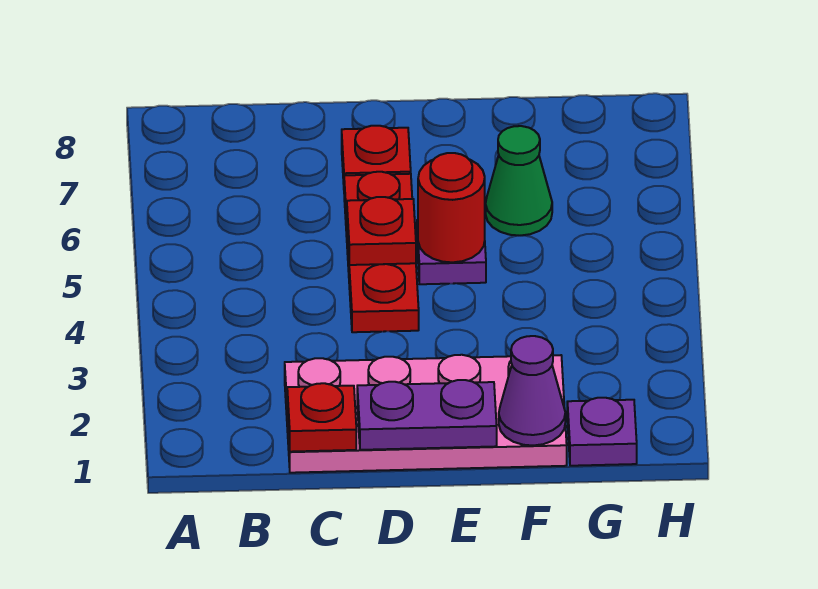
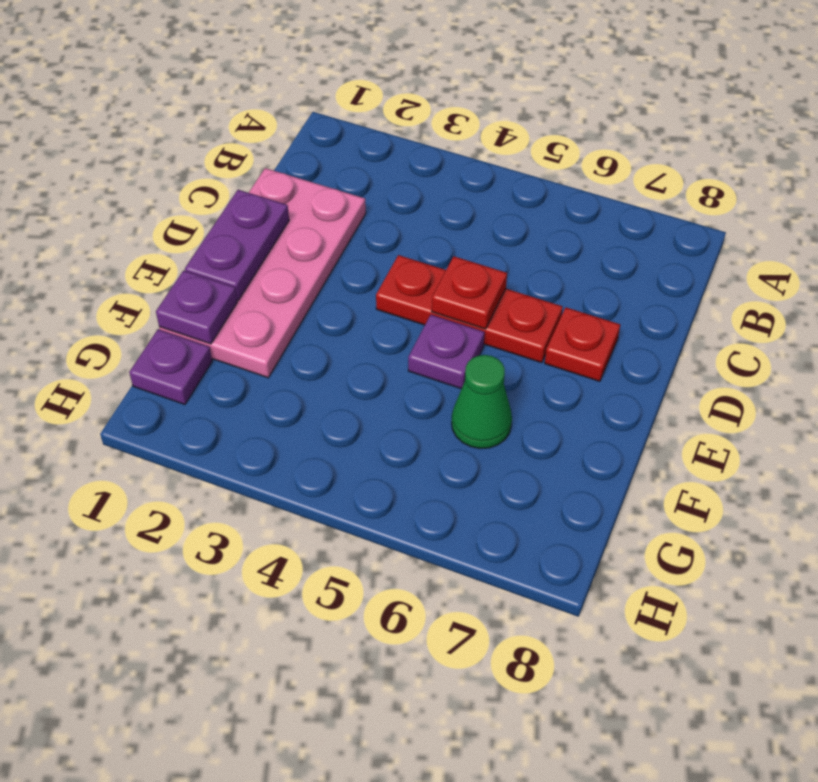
red plate C1 level 2 -> none
red round brick E5 level 2 -> none
purple cone F1 level 2 -> purple plate F1 level 2

